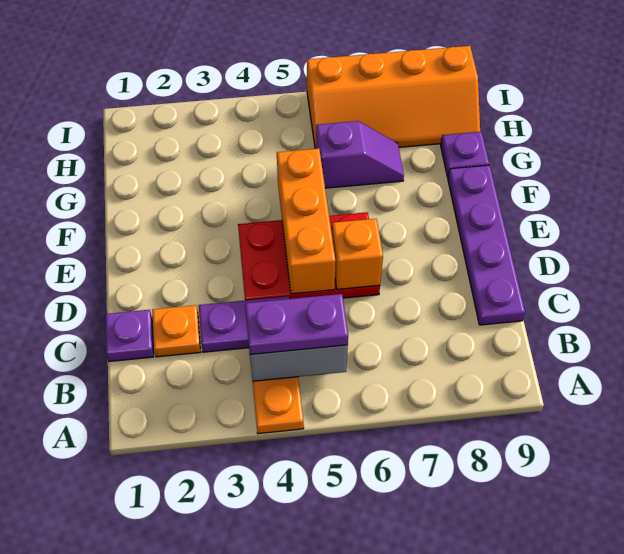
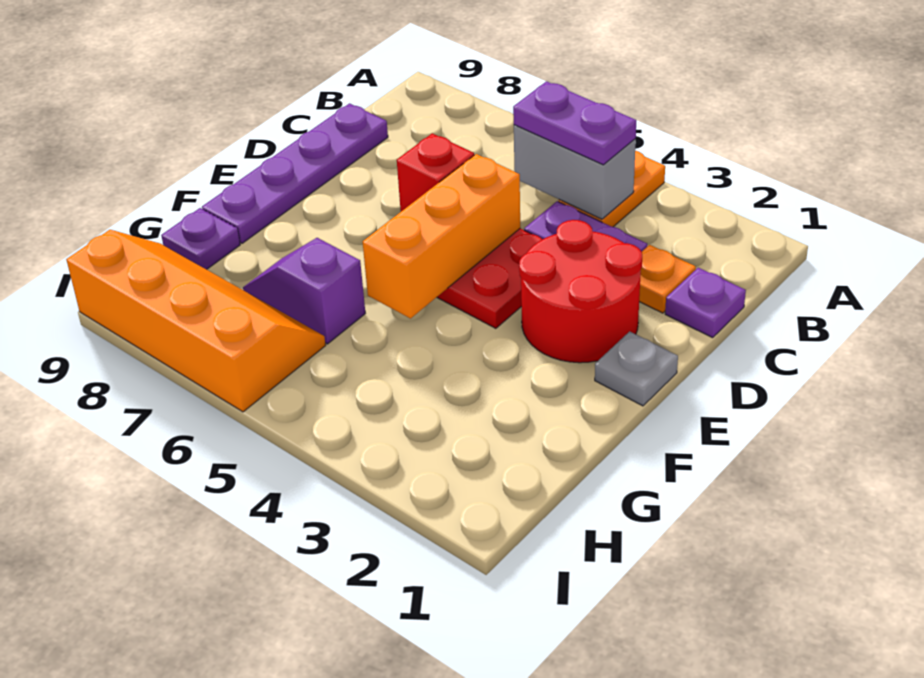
none -> red round brick D2:E3 level 1
orange brick D6 level 2 -> red brick D6 level 2
none -> grey plate E1 level 1

